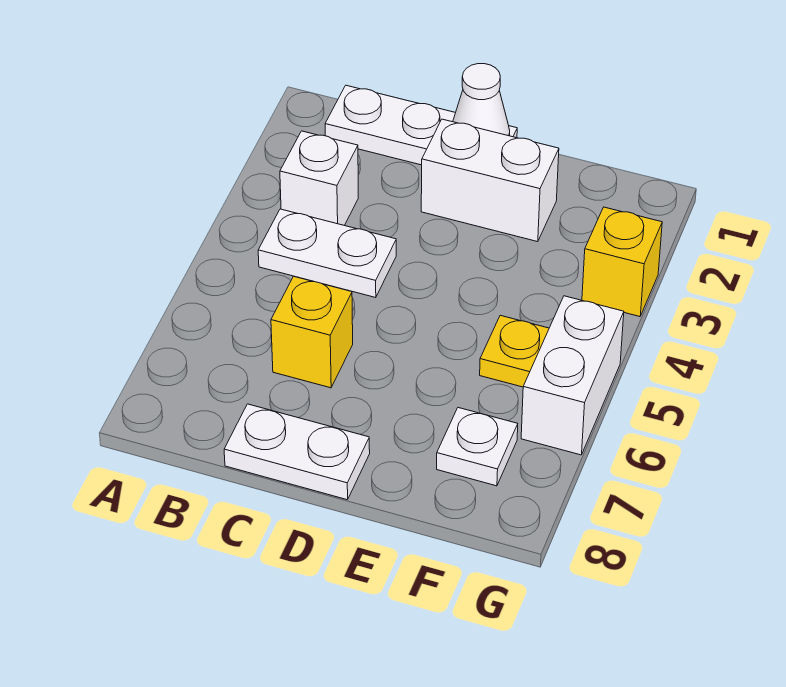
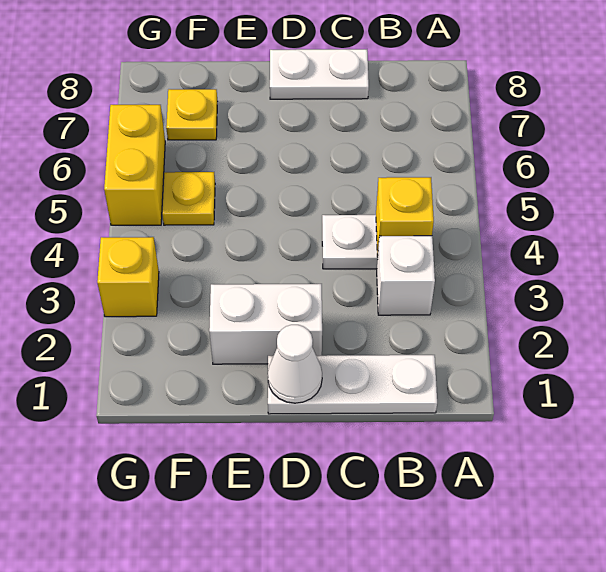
yellow brick C6 level 1 -> yellow brick B4 level 2
white plate F7 level 1 -> yellow plate F7 level 1
white brick G5:G6 level 1 -> yellow brick G5:G6 level 1

